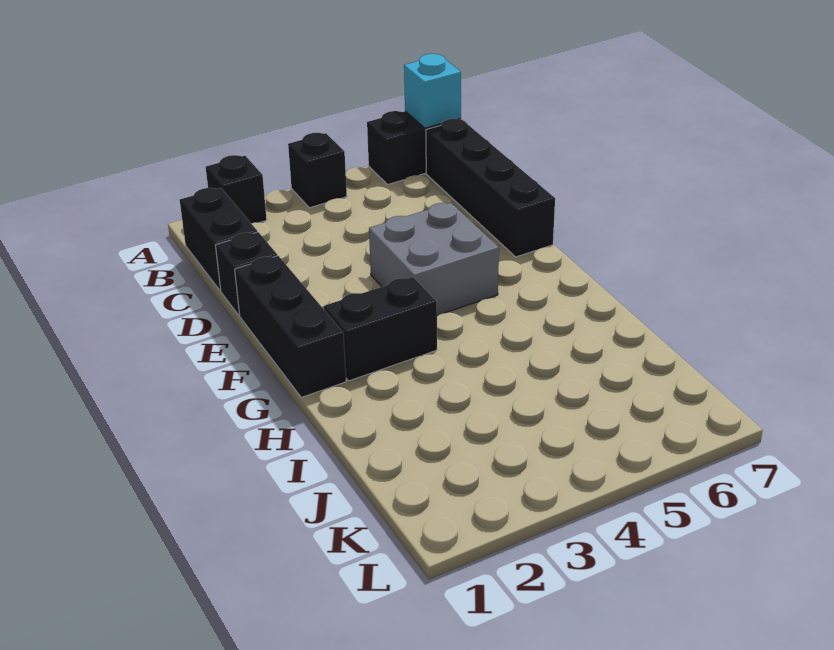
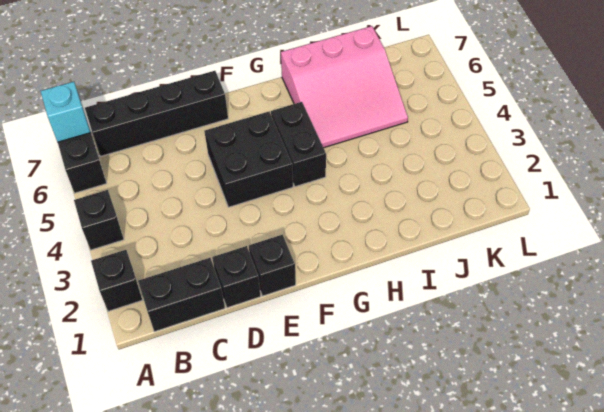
black brick E1:G1 level 1 -> black brick E1 level 1
grey brick E4:F5 level 1 -> black brick E4:F5 level 1
black brick G2:G3 level 1 -> black brick G4:G5 level 1
none -> pink slope H5:J7 level 1 top 7

